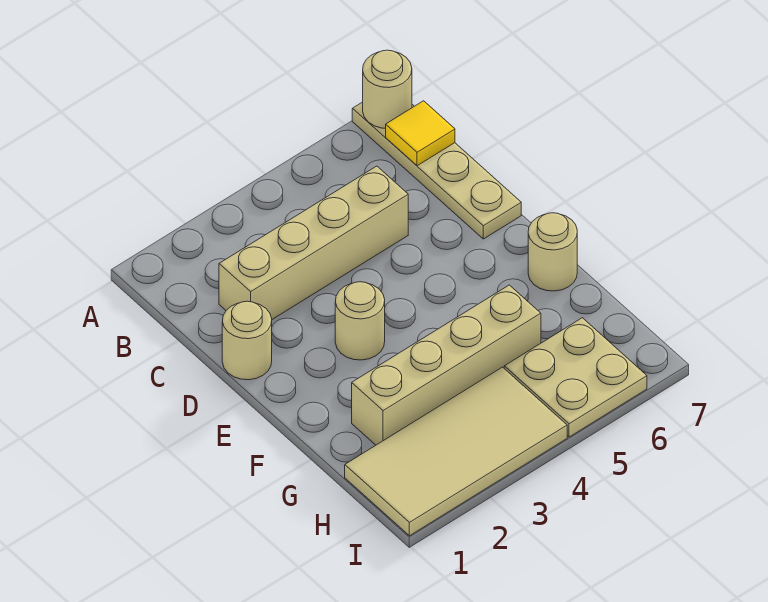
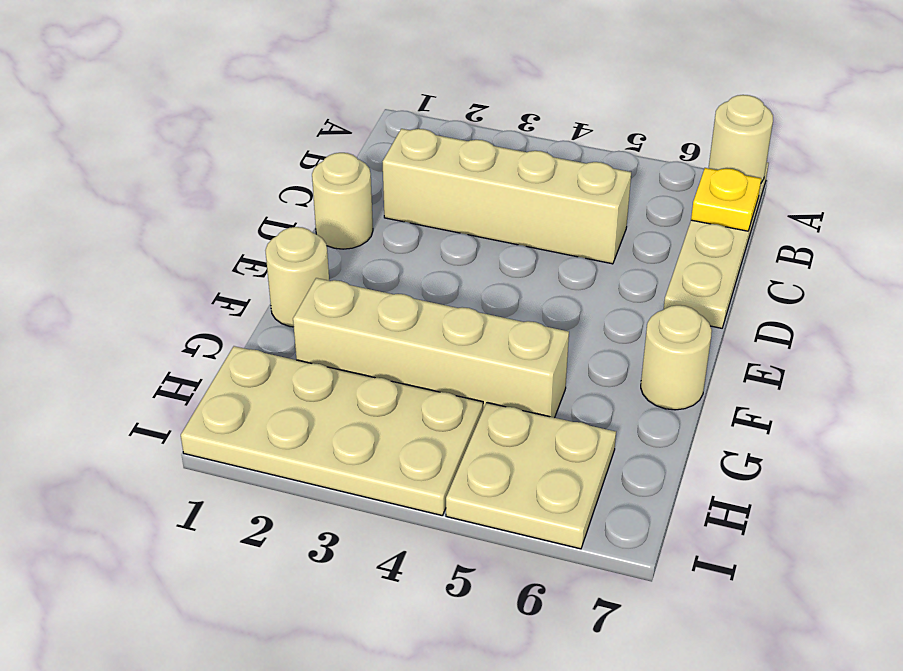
yellow tile B7 level 2 -> yellow plate B7 level 2
tan round brick E3 level 1 -> tan round brick F1 level 1
tan tile H1:I4 level 1 -> tan plate H1:I4 level 1

